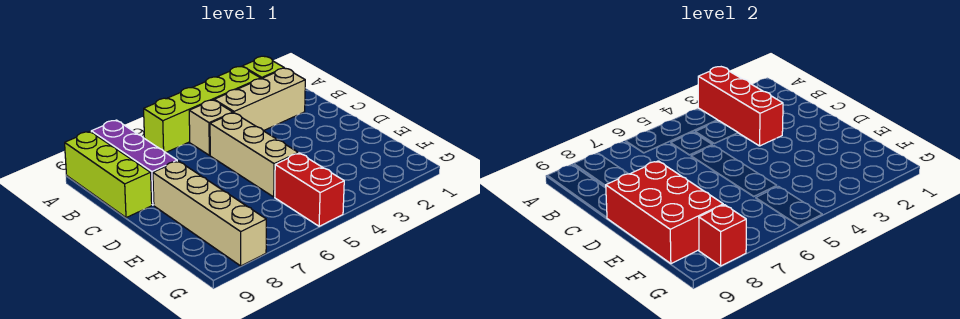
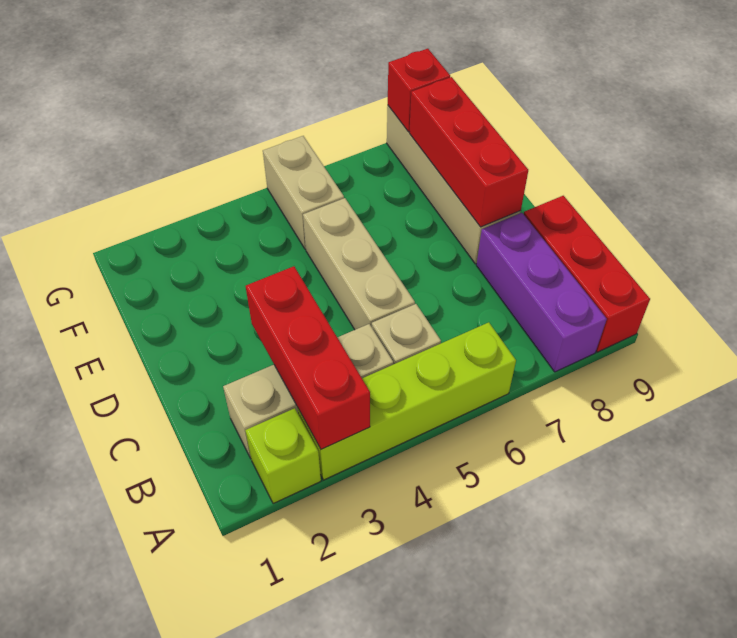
lime brick A9:C9 level 1 -> red brick A9:C9 level 1
red brick D8:F9 level 2 -> red brick D8:F8 level 2
red brick F5:G5 level 1 -> tan brick F5:G5 level 1

